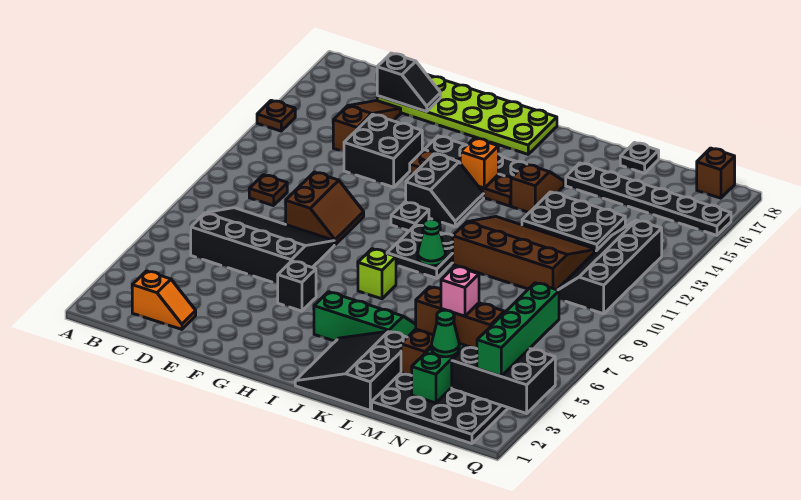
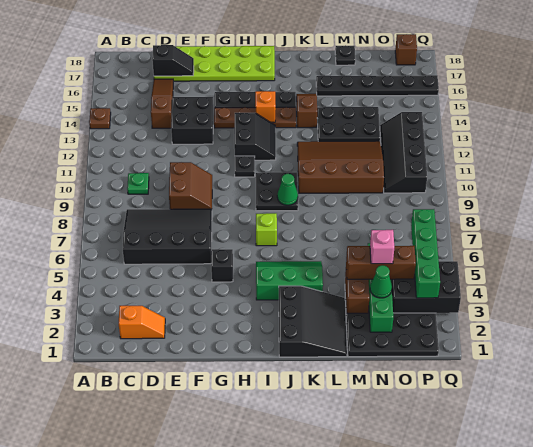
brown plate C10 level 1 -> green plate C10 level 1
black slope J1:L3 level 1 top L -> black slope J1:L3 level 1 top J

